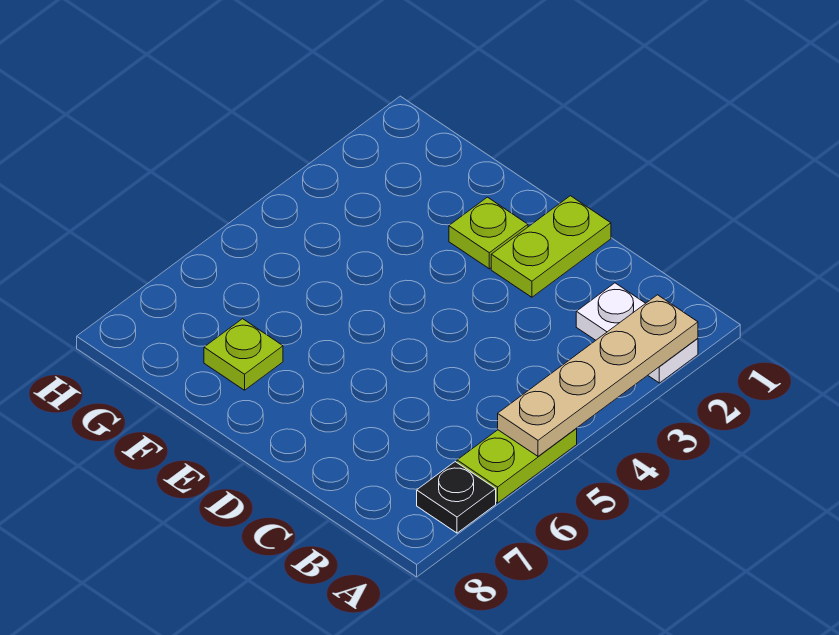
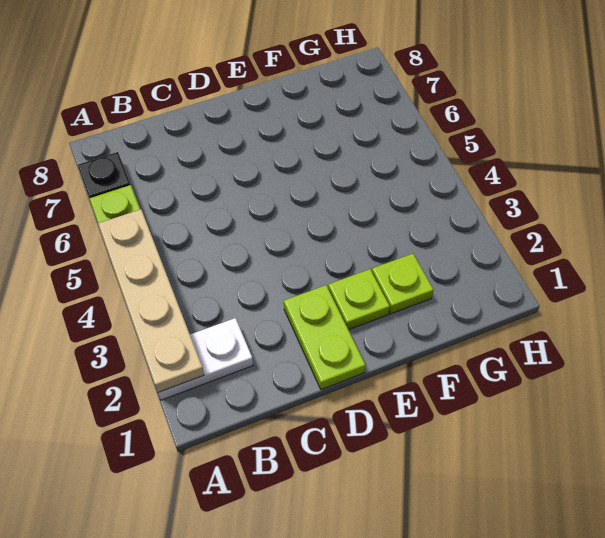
lime plate F7 level 1 -> lime plate F2 level 1

